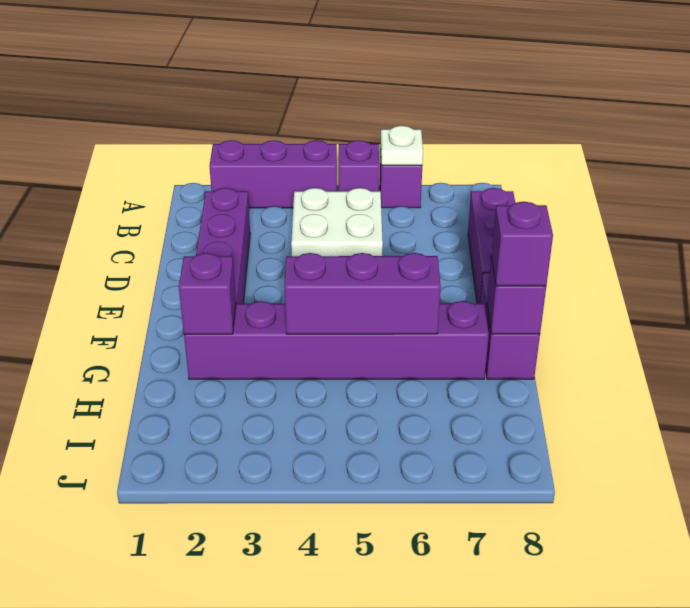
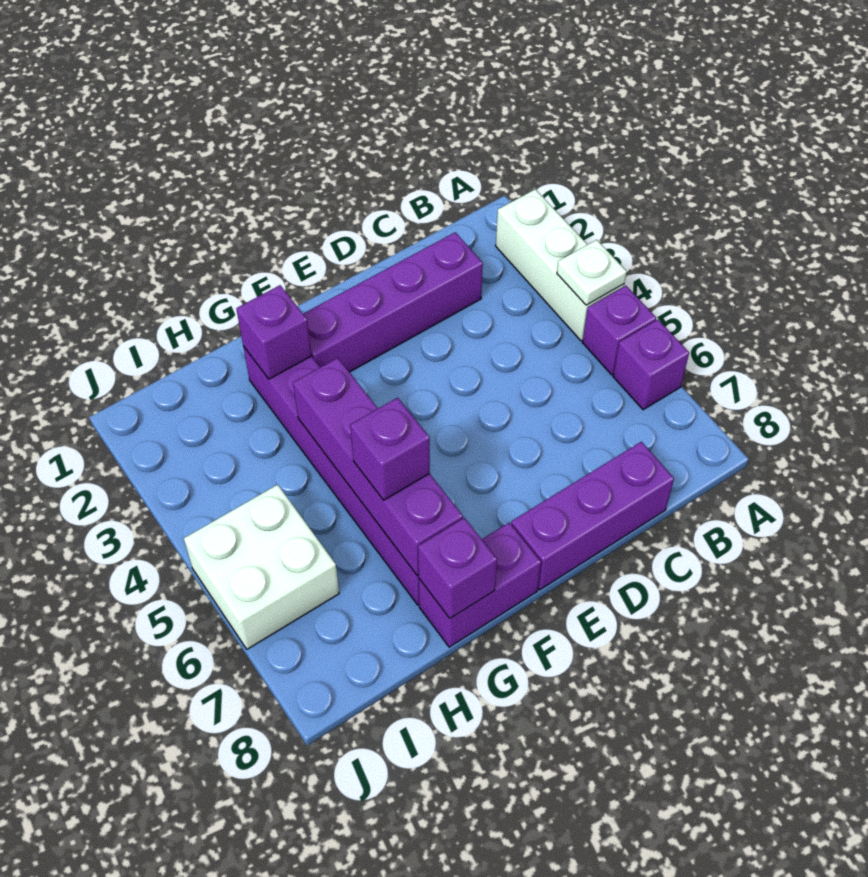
purple brick A2:A4 level 1 -> white brick A2:A4 level 1
white plate A6 level 2 -> white plate A4 level 2
white brick C4:D5 level 1 -> white brick I5:J6 level 1
purple brick G4:G6 level 2 -> purple brick G4:G7 level 2
purple brick G8 level 3 -> purple brick G6 level 3

